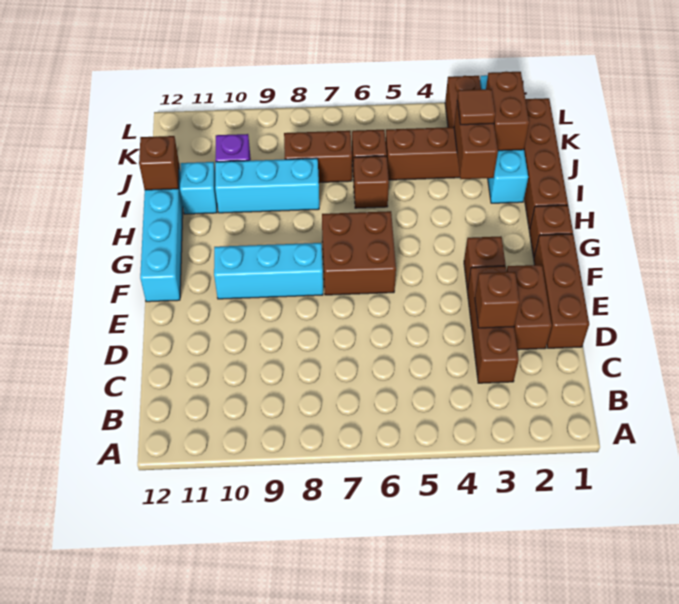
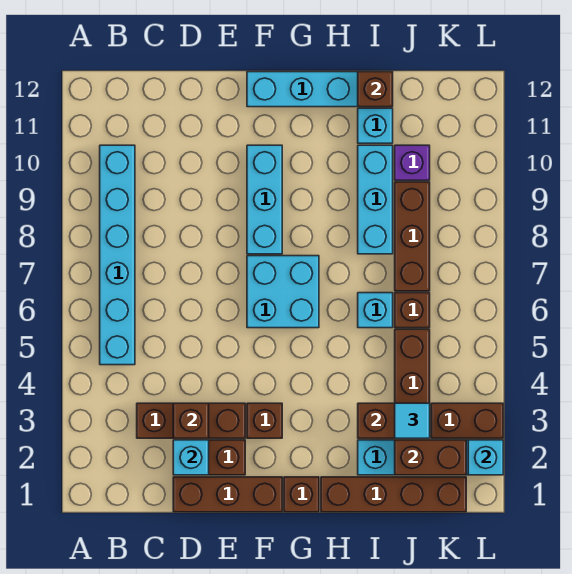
none -> cyan brick B5:B10 level 1
none -> cyan brick D2 level 2
brown brick F6:G7 level 1 -> cyan brick F6:G7 level 1
brown brick I6 level 1 -> cyan brick I6 level 1
brown tile J3 level 3 -> cyan tile J3 level 3
brown brick J7:J8 level 1 -> brown brick J7:J9 level 1
none -> cyan brick L2 level 2

